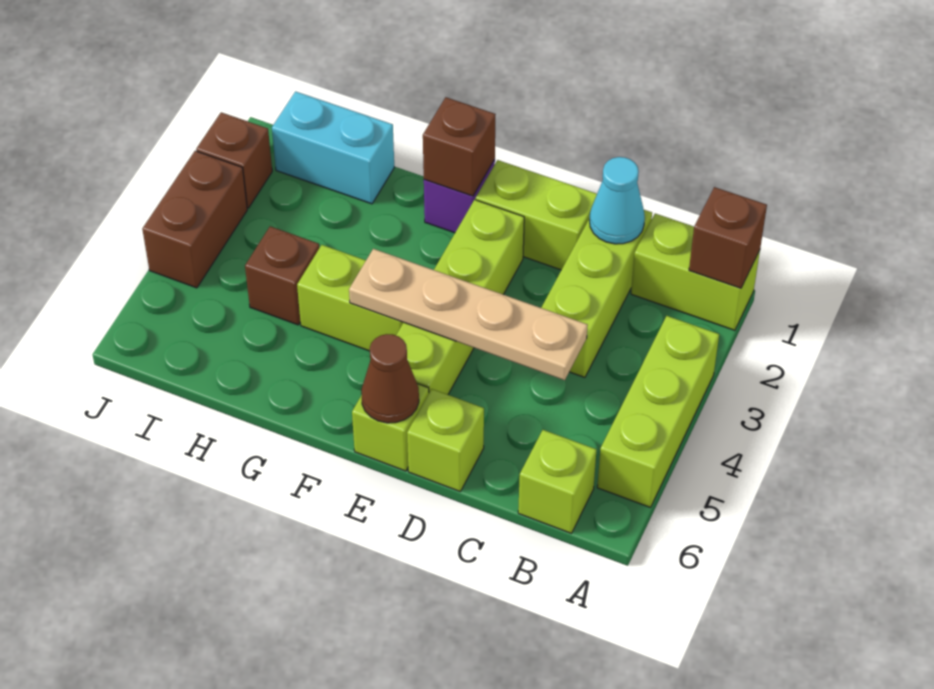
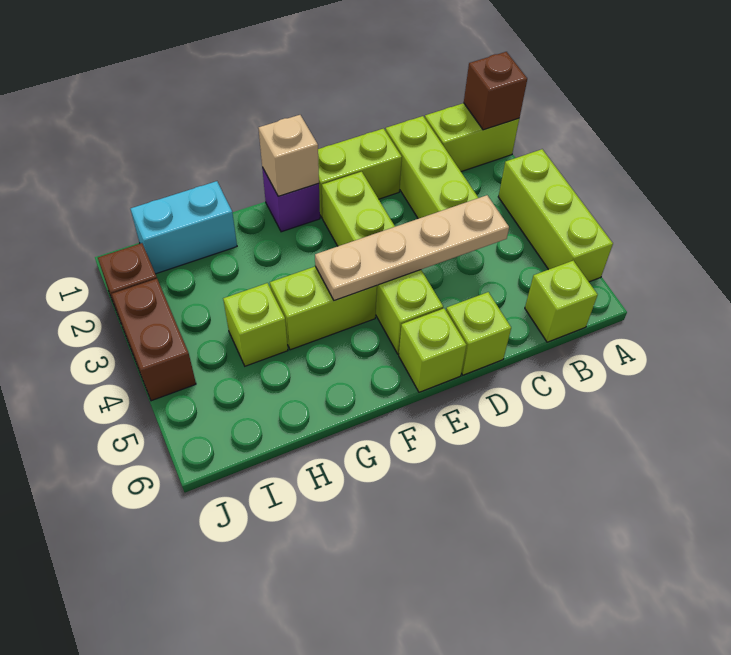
cyan cone C1 level 2 -> none
brown cone E6 level 2 -> none
brown brick F1 level 2 -> tan brick F1 level 2
brown brick H4 level 1 -> lime brick H4 level 1

